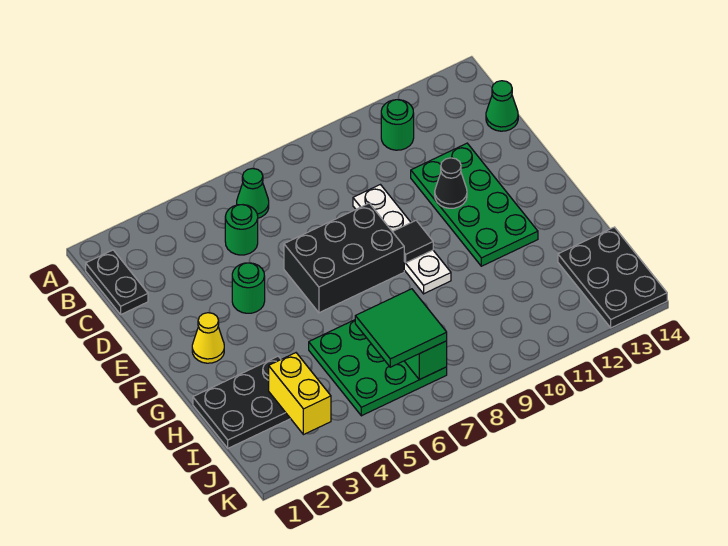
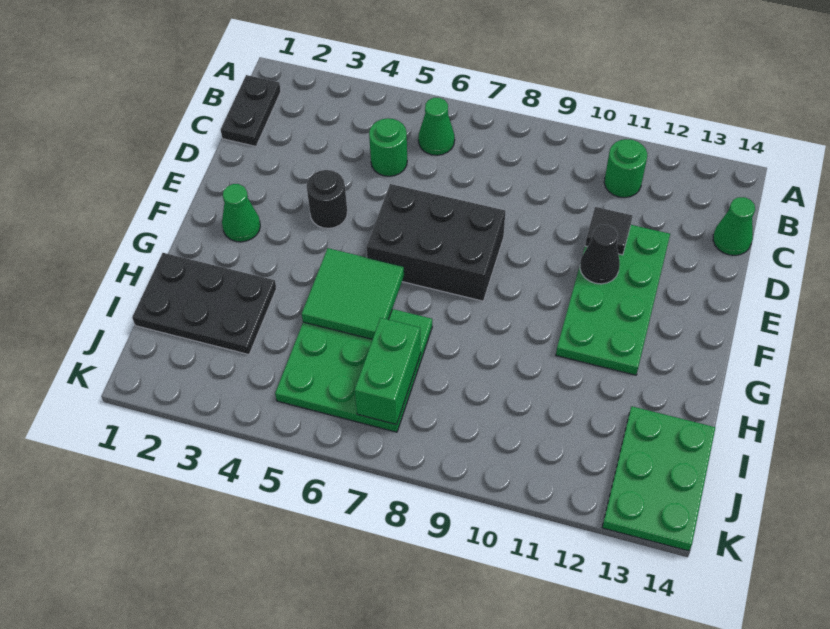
white plate D9:G9 level 1 -> none
green round brick E4 level 1 -> black round brick E4 level 1
yellow cone F2 level 1 -> green cone F2 level 1
black tile F9 level 2 -> black tile D11 level 2
yellow brick I3:J3 level 2 -> none
green tile I6:J7 level 3 -> green tile G5:H6 level 2
black plate I13:K14 level 1 -> green plate I13:K14 level 1

